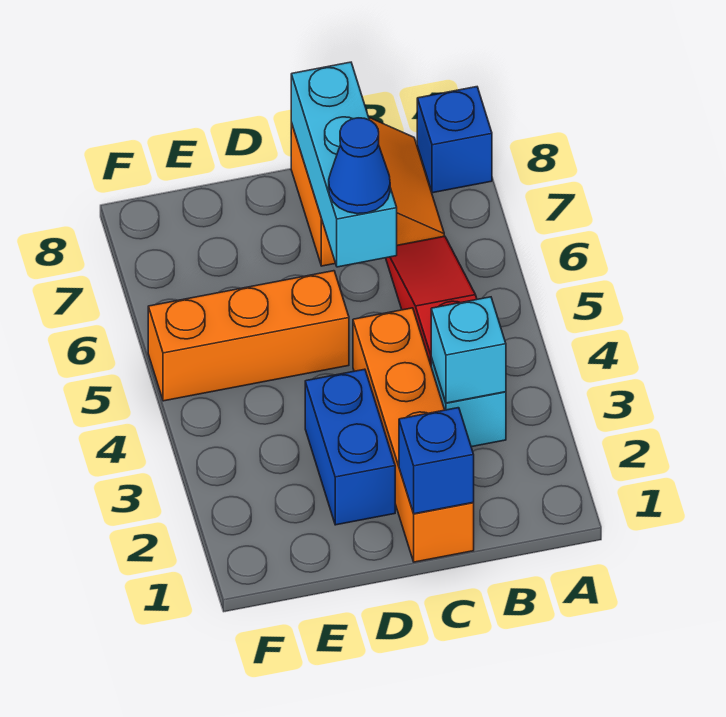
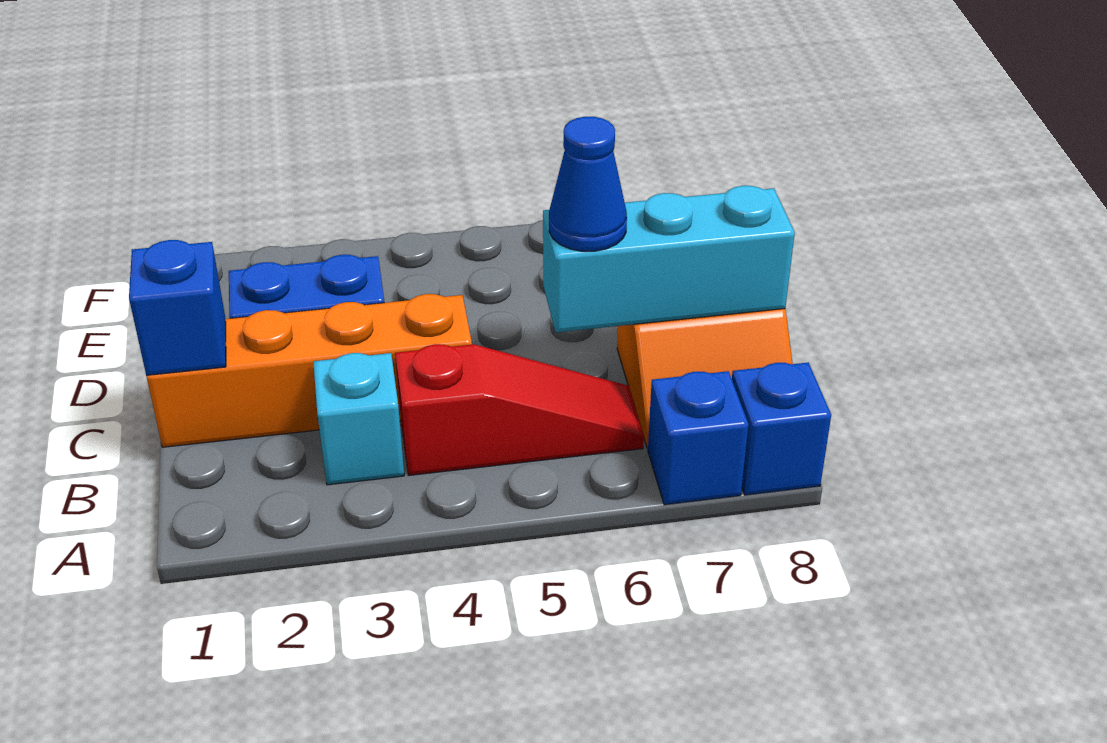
none -> blue brick A7 level 1
cyan brick B3 level 2 -> none
orange brick D5:F5 level 1 -> none

